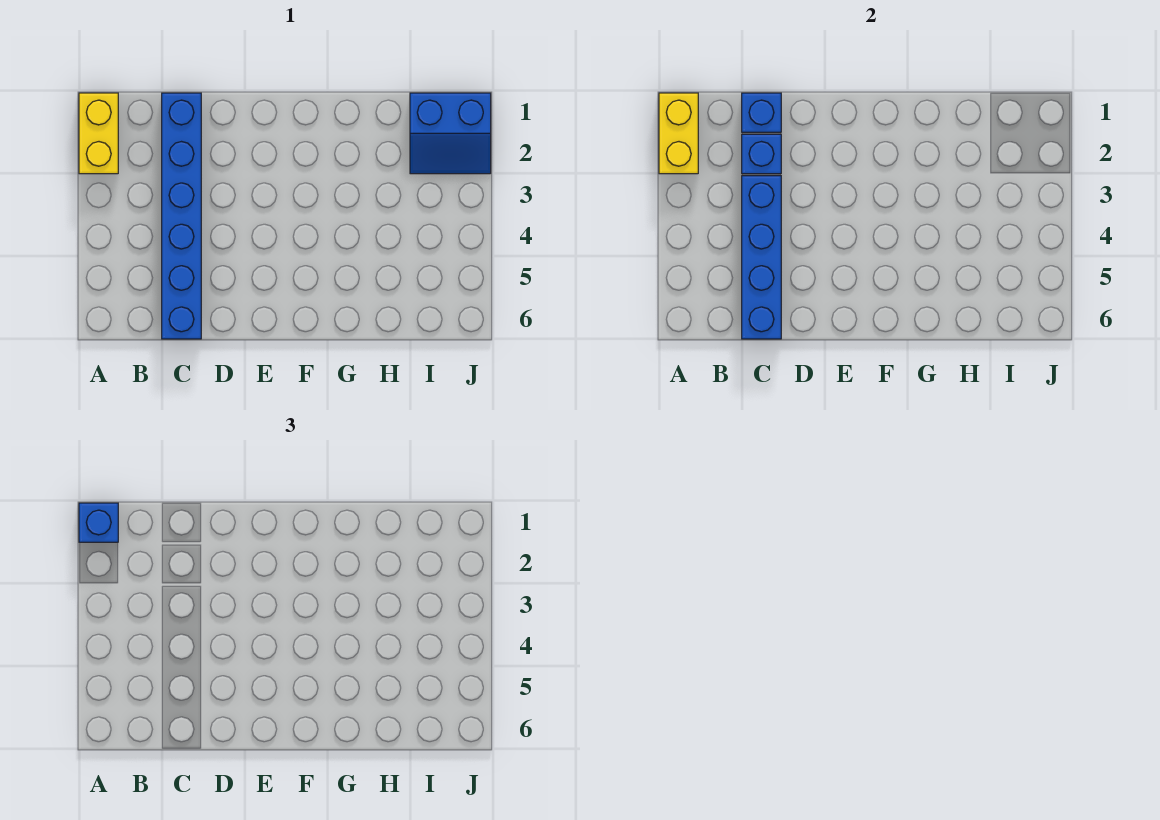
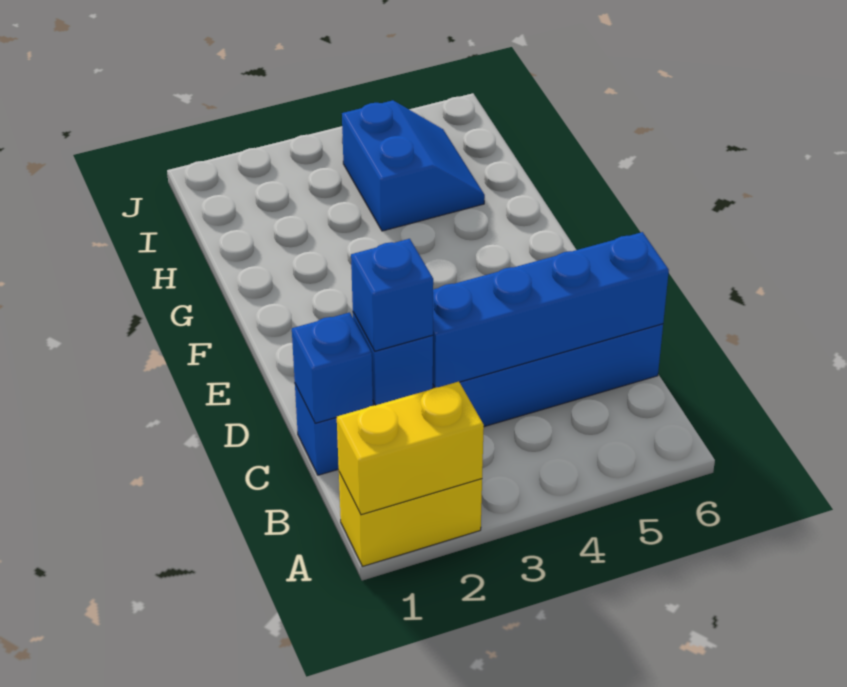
blue brick A1 level 3 -> blue brick C2 level 3
blue slope I1:J2 level 1 top 1 -> blue slope H4:I5 level 1 top 4

